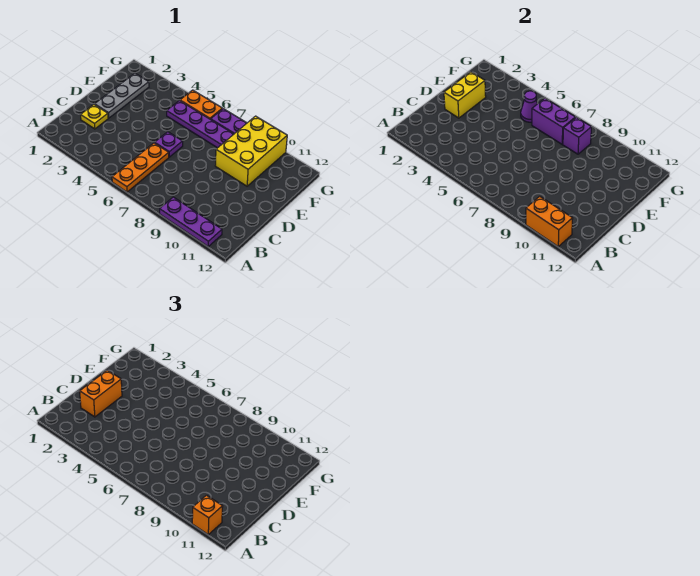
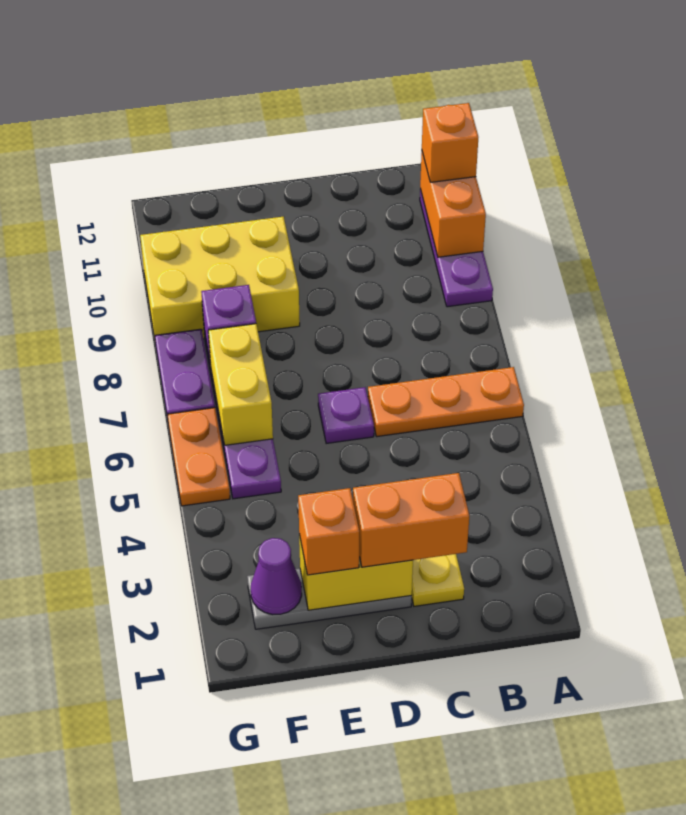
none -> orange brick E2 level 3
purple cone F5 level 2 -> purple cone F2 level 2
purple brick F6:F7 level 2 -> yellow brick F6:F7 level 2

